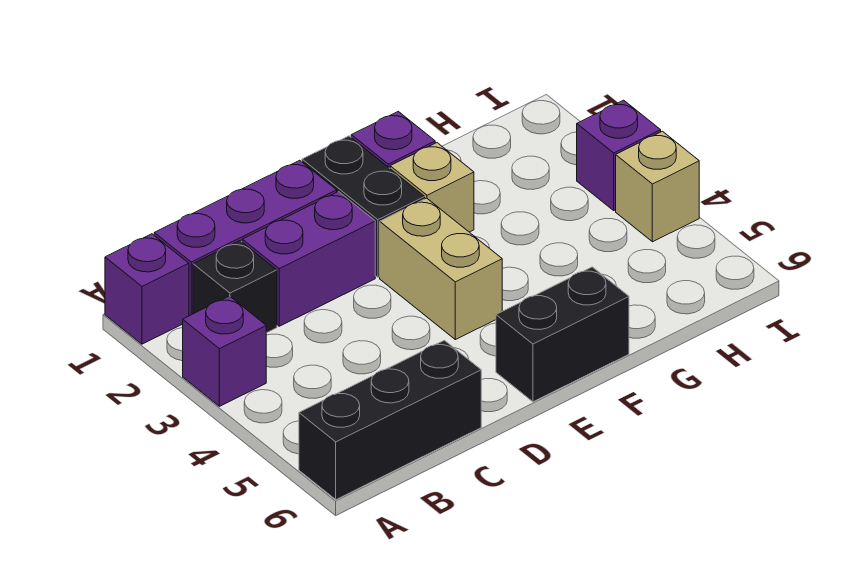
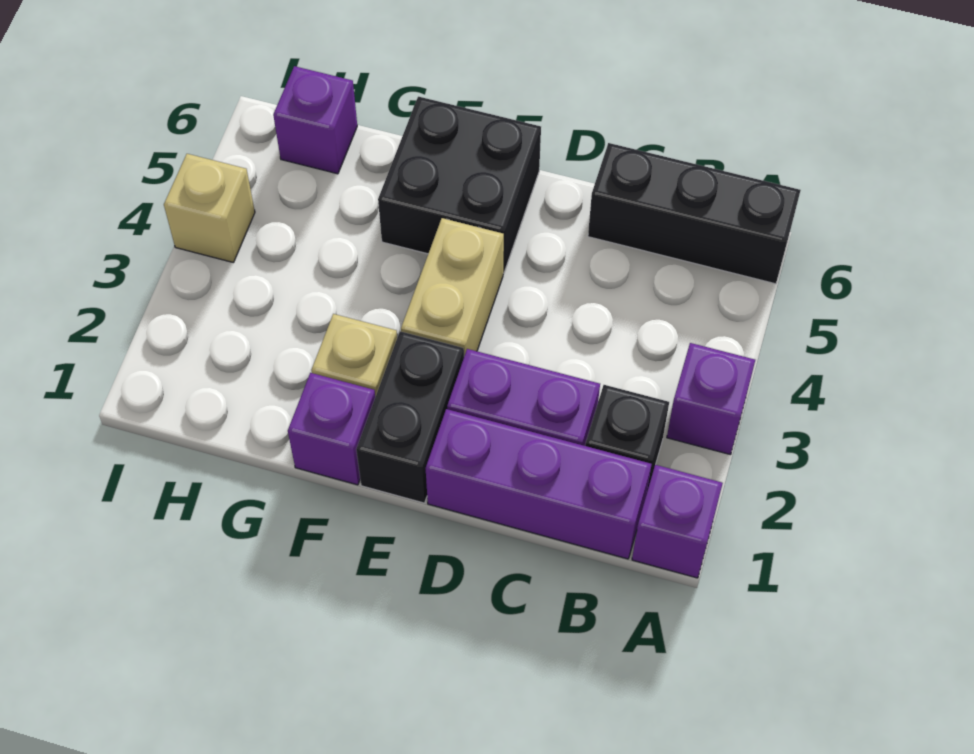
black brick E6:F6 level 1 -> black brick E5:F6 level 1
purple brick I3 level 1 -> purple brick H6 level 1

